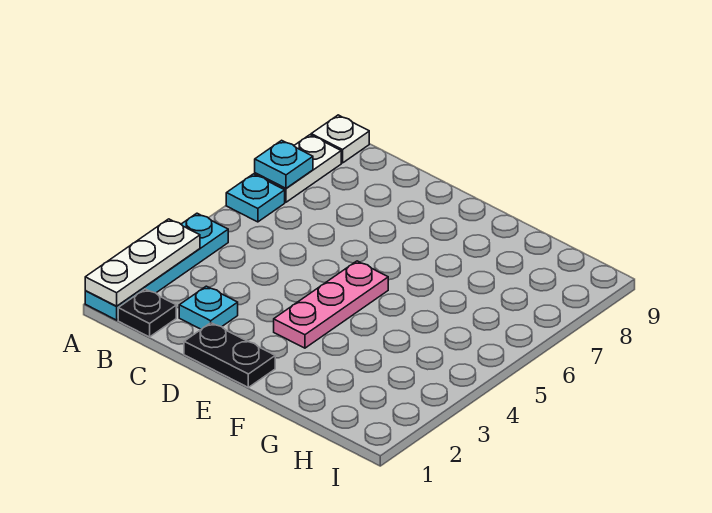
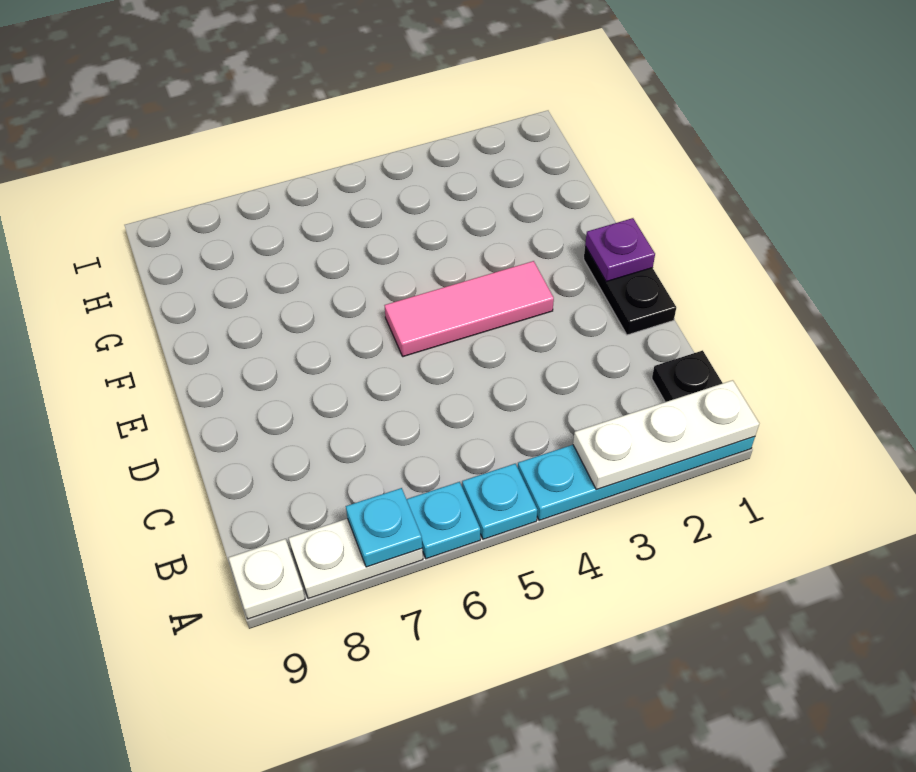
cyan plate C2 level 1 -> cyan plate A5 level 1
none -> purple plate E1 level 2
pink plate E3:E5 level 1 -> pink tile E3:E5 level 1

